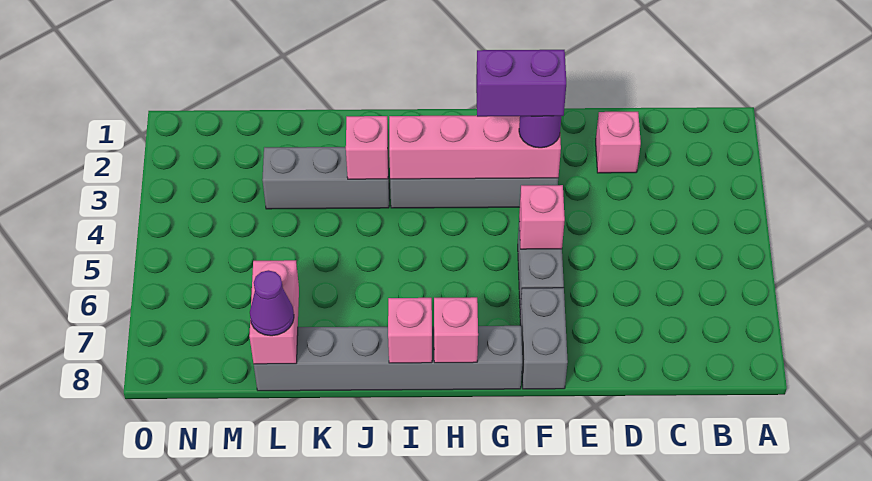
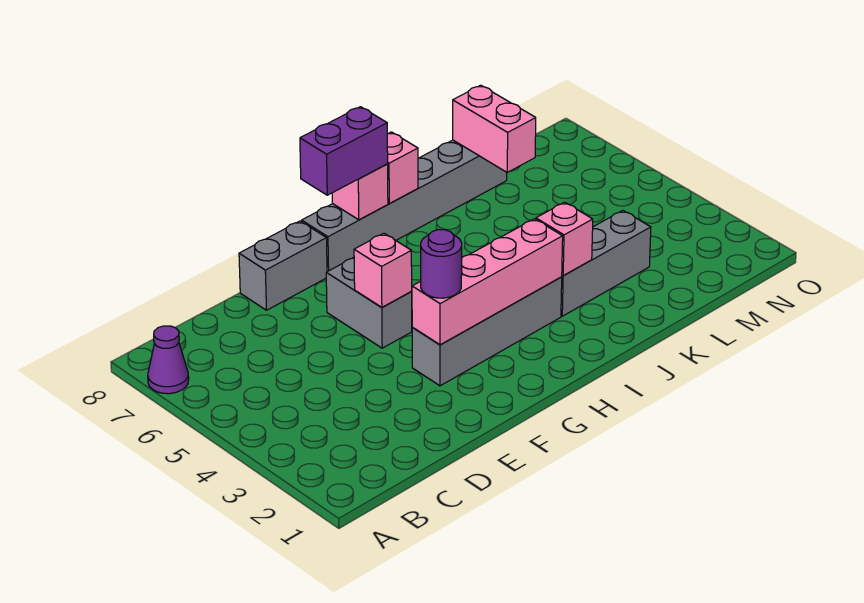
pink brick D2 level 1 -> none
purple brick F3:G3 level 4 -> purple brick G8:H8 level 3
grey brick F7:F8 level 1 -> grey brick E8:F8 level 1
purple cone L8 level 3 -> purple cone A7 level 1

